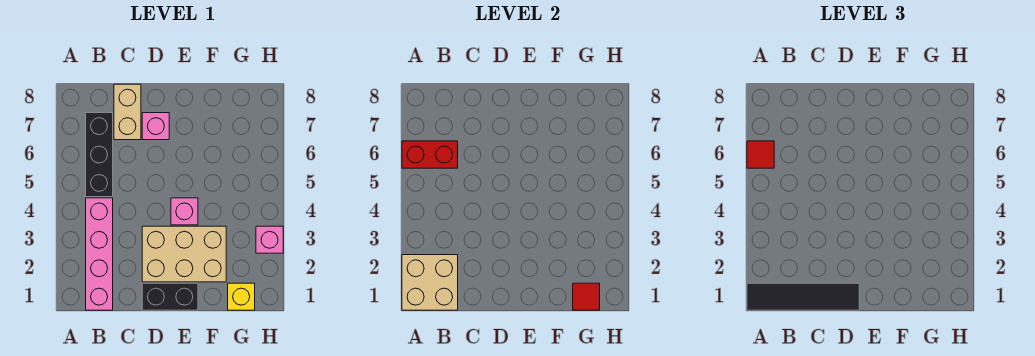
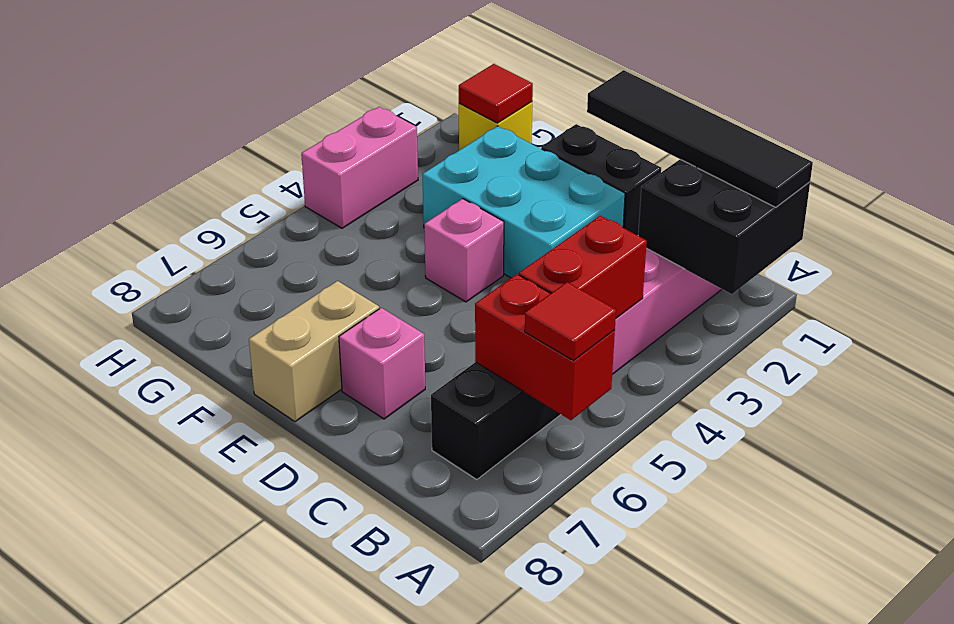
tan brick A1:B2 level 2 -> black brick A1:B2 level 2
none -> red brick B4:B5 level 2
tan brick C7:C8 level 1 -> tan brick E7:E8 level 1
tan brick D2:F3 level 1 -> cyan brick D2:F3 level 1
pink brick H3 level 1 -> pink brick H3:H4 level 1

